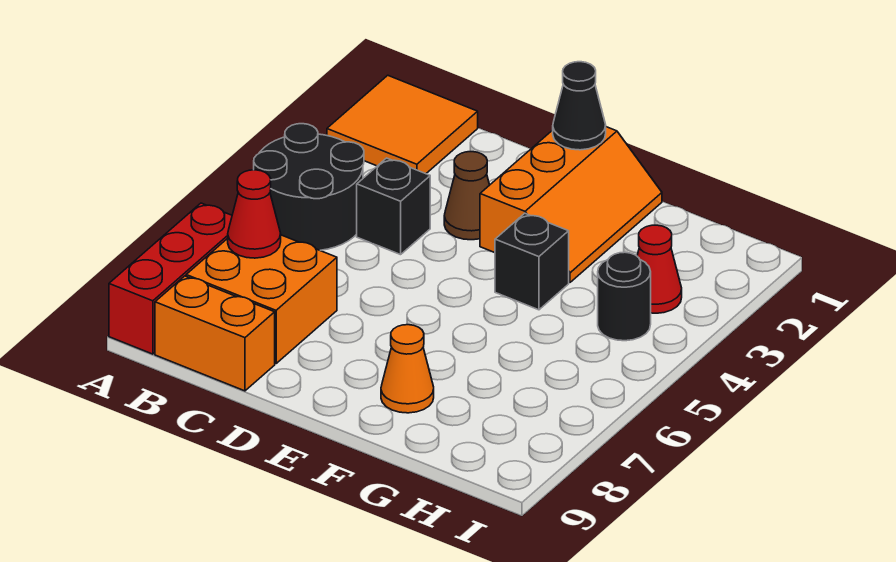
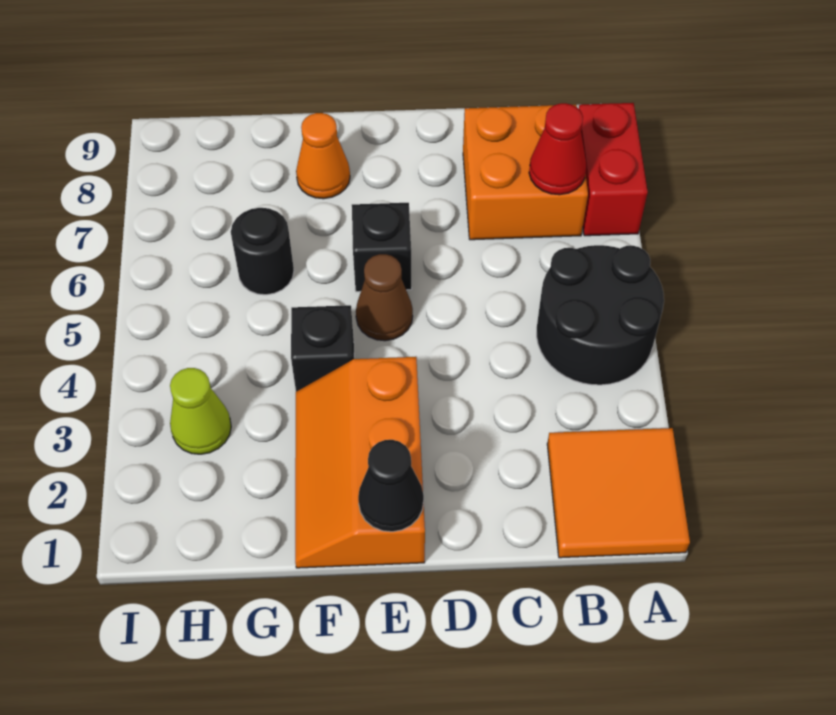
red brick A7:A9 level 1 -> red brick A7:A8 level 1
orange brick B9:C9 level 1 -> none
black brick C4 level 1 -> black brick E6 level 1
brown cone D3 level 1 -> brown cone E5 level 1
red cone H3 level 1 -> lime cone H3 level 1
black round brick H4 level 1 -> black round brick G6 level 1

